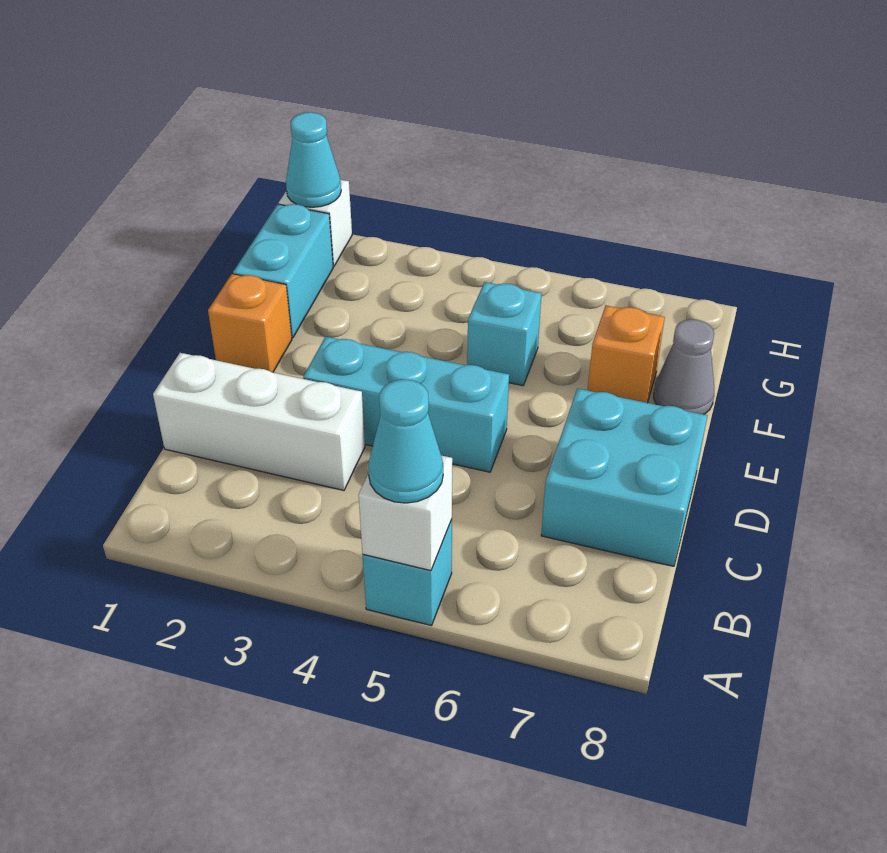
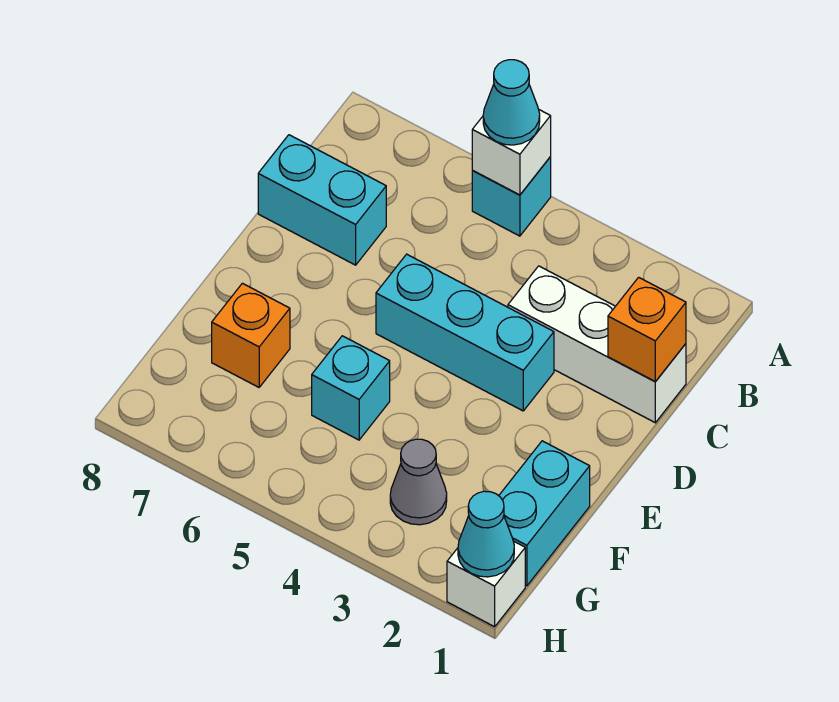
cyan brick C7:D8 level 1 -> cyan brick C7:C8 level 1
orange brick E1 level 1 -> orange brick C1 level 2
grey cone F8 level 1 -> grey cone G3 level 1

